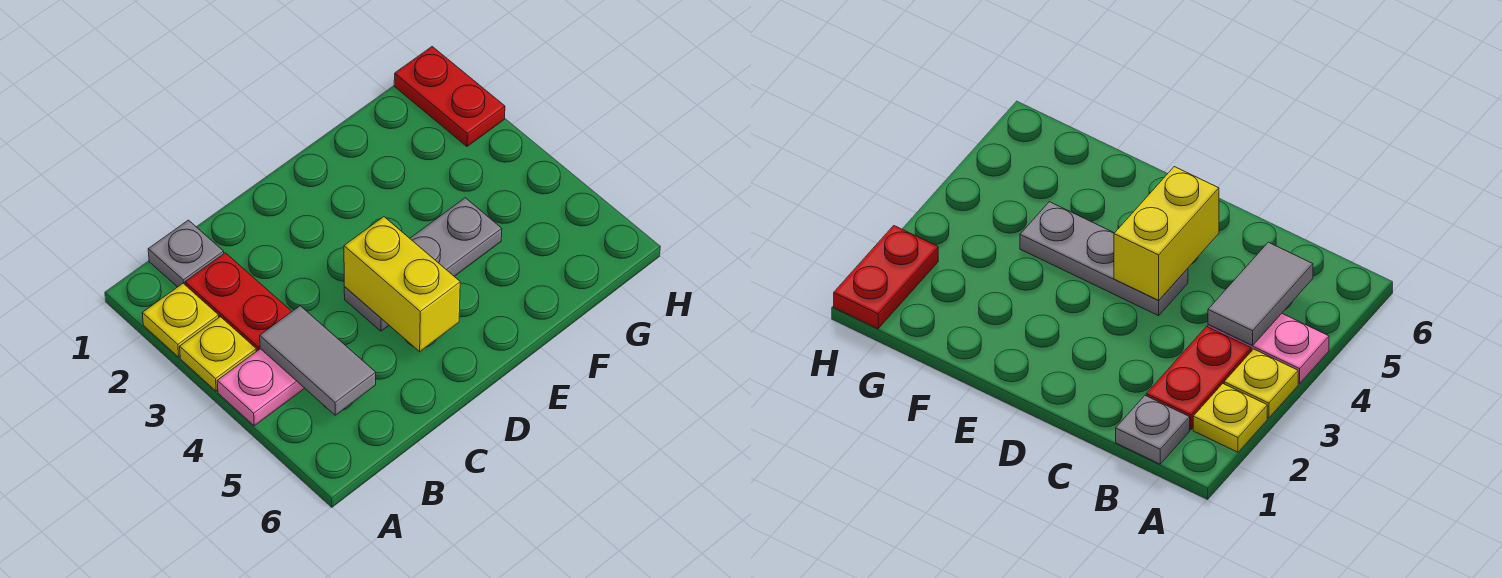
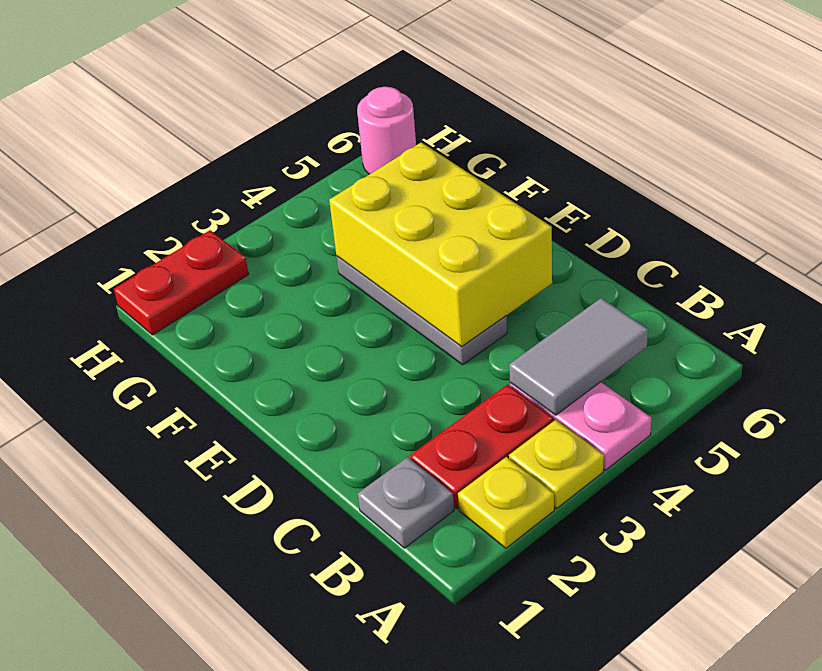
yellow brick D4:D5 level 2 -> yellow brick D4:F5 level 2
none -> pink round brick H6 level 1

